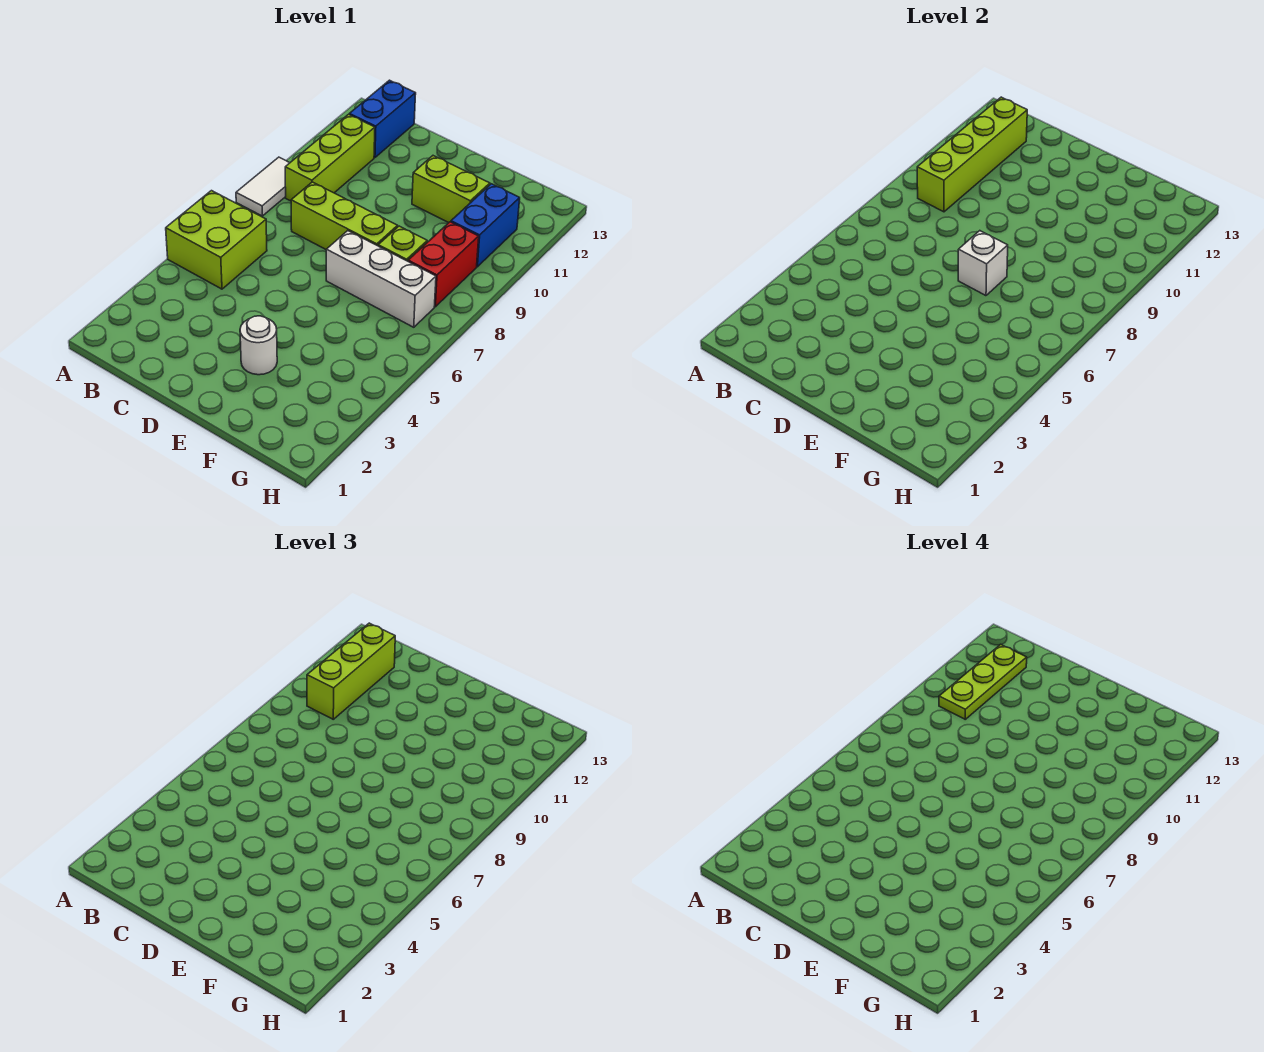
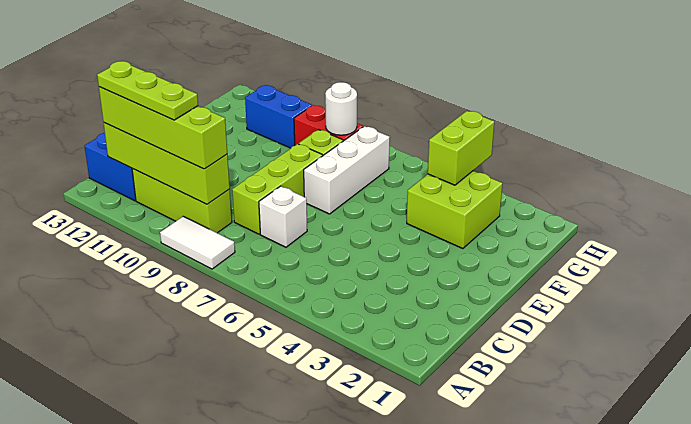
lime brick A5:B6 level 1 -> lime brick F3:G4 level 1
lime brick B10:B12 level 3 -> lime brick B9:B12 level 3
white round brick E3 level 1 -> white round brick G8 level 2
white brick E7 level 2 -> white brick C7 level 1
lime brick E11:F11 level 1 -> lime brick G4:H4 level 2

